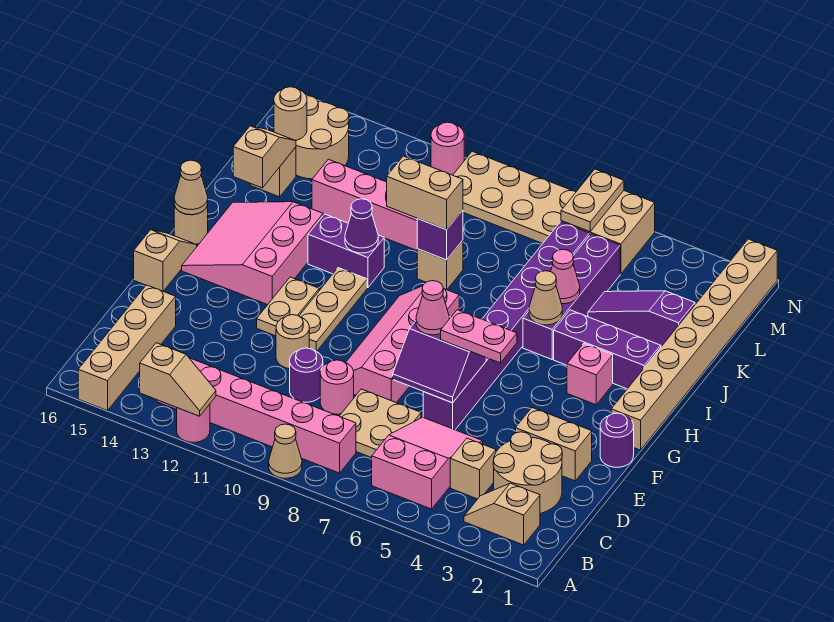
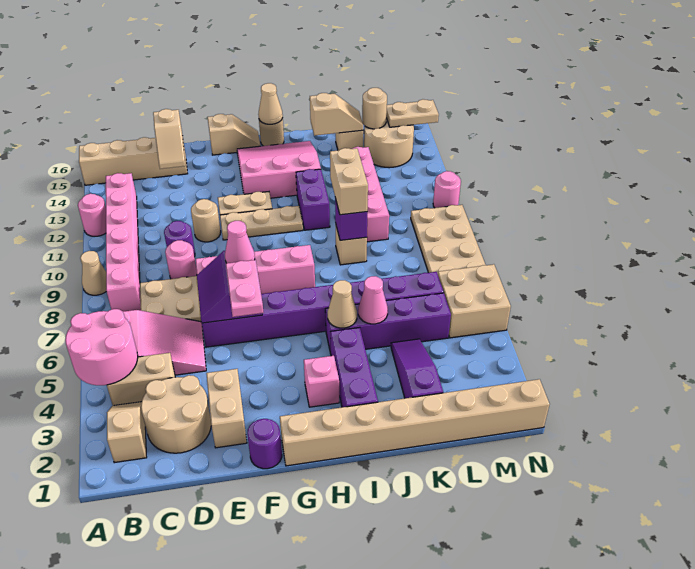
none -> pink round brick A4:B5 level 2
tan slope A12:A13 level 2 top 13 -> tan slope D14:D15 level 2 top 15
tan brick C4 level 1 -> tan brick B4:C4 level 1
purple cone I11 level 2 -> none
tan plate M6:N6 level 2 -> tan plate M15:N15 level 2

